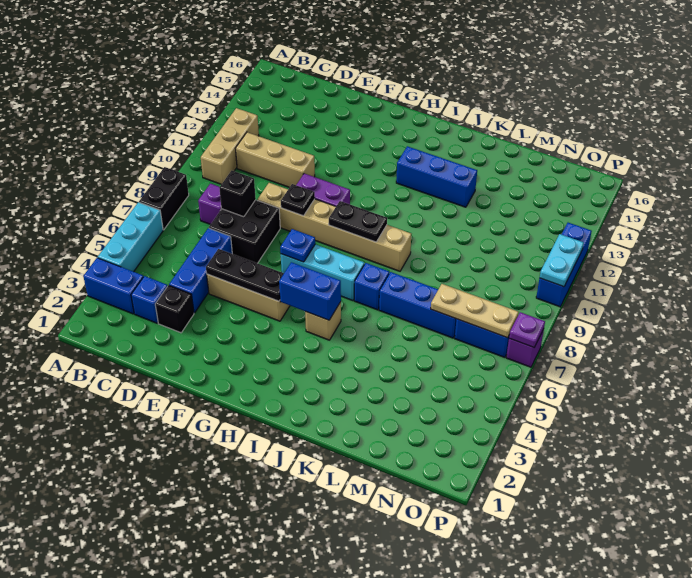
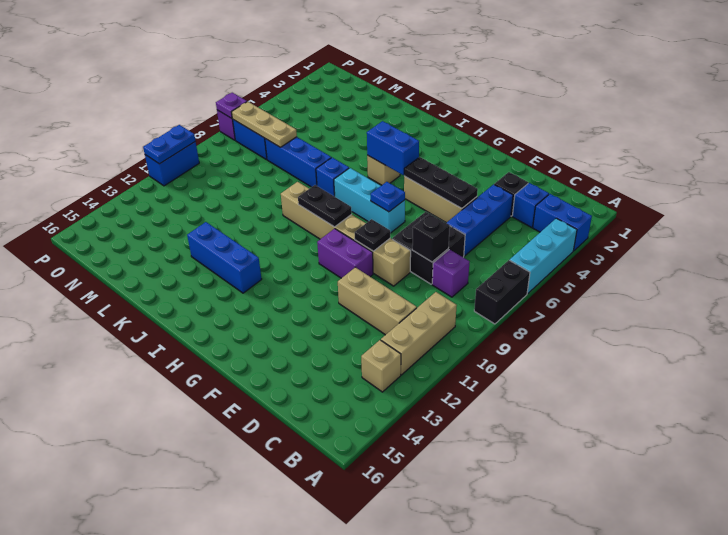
none -> tan brick B13 level 1
blue brick P10:P12 level 1 -> blue brick P10:P11 level 1
cyan plate P10:P11 level 2 -> blue plate P10:P11 level 2

